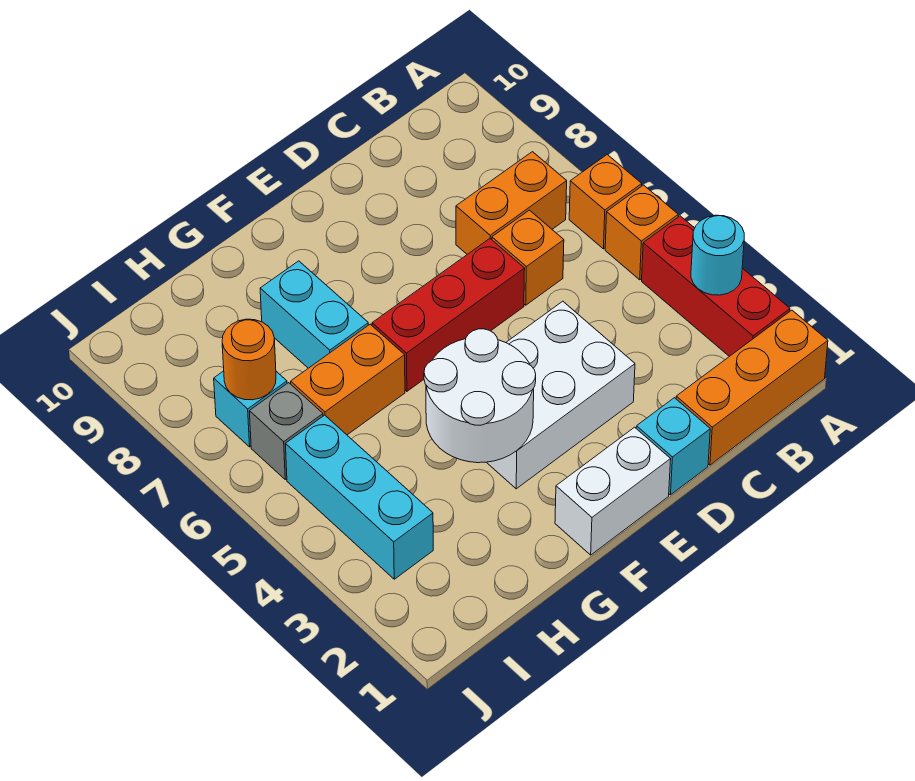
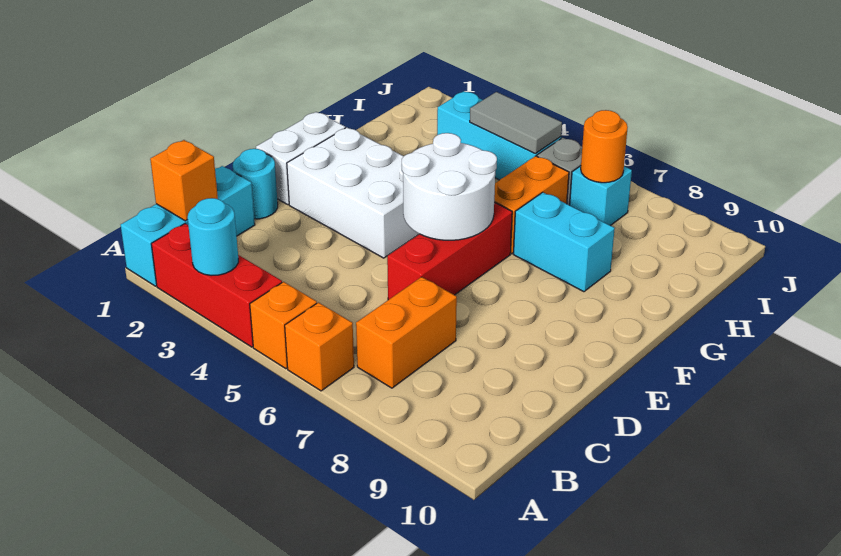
orange brick A1:C1 level 1 -> cyan brick A1:C1 level 1
orange brick C6 level 1 -> orange brick B1 level 2
cyan brick D1 level 1 -> cyan round brick D1 level 1
white brick D3:F4 level 1 -> white brick E2:F4 level 1
white round brick F3:G4 level 2 -> white round brick E5:F6 level 2
none -> grey tile I4:I5 level 2

